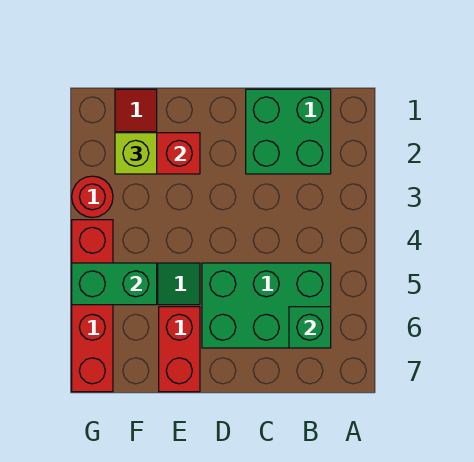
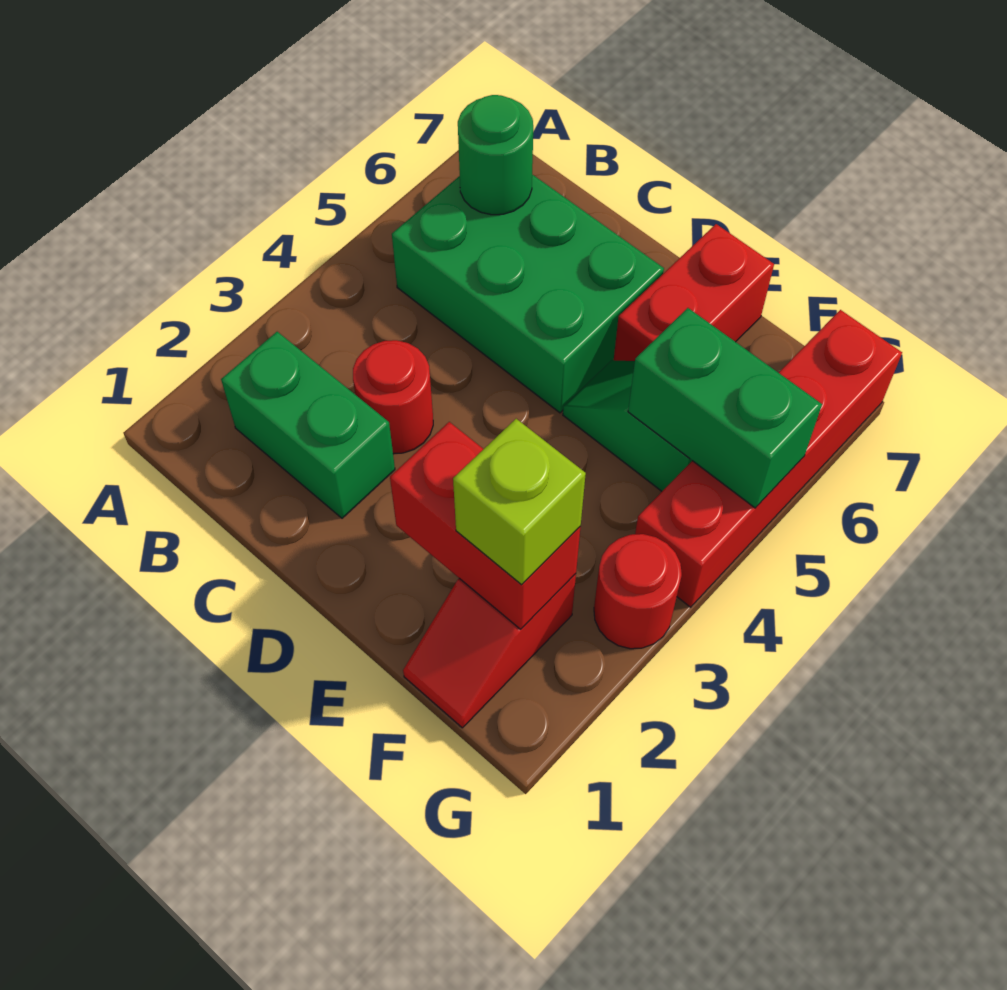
green brick B1:C2 level 1 -> green brick B2:C2 level 1
green brick B6 level 2 -> green round brick B6 level 2
none -> red round brick C3 level 1

